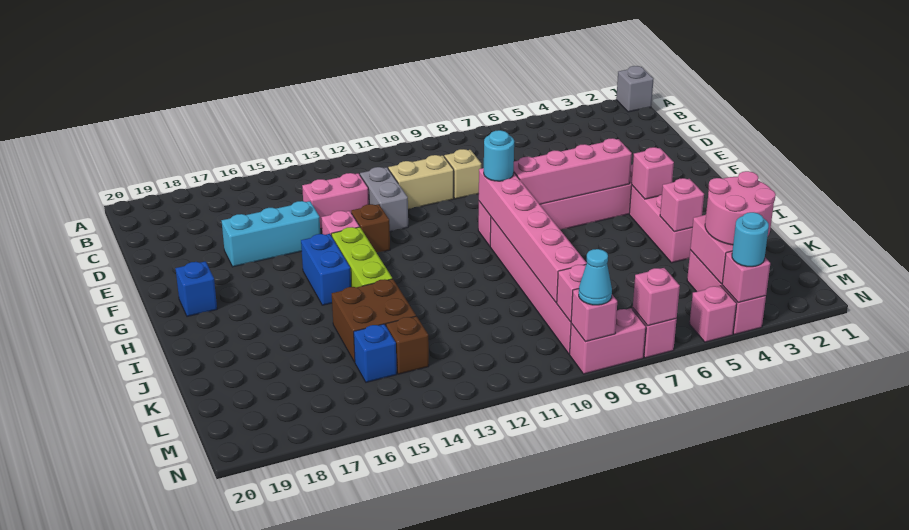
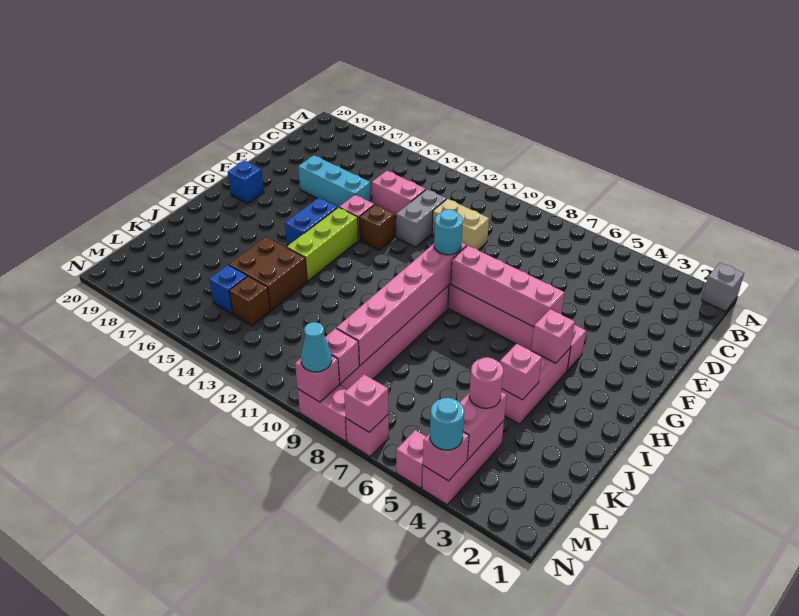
tan brick D9 level 1 -> none
pink round brick L3:M4 level 3 -> pink round brick L4 level 3

